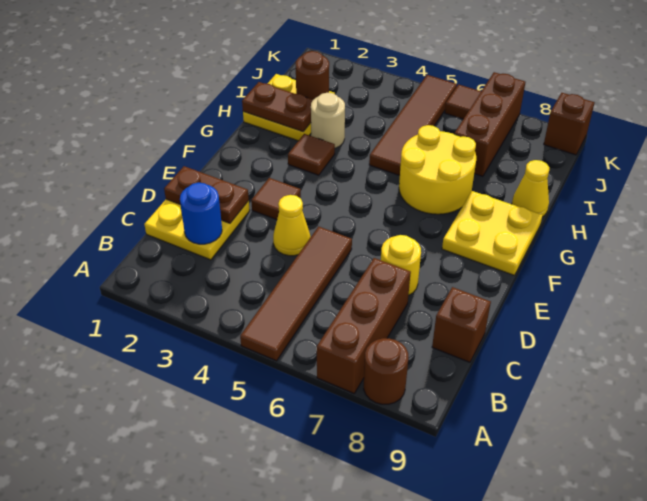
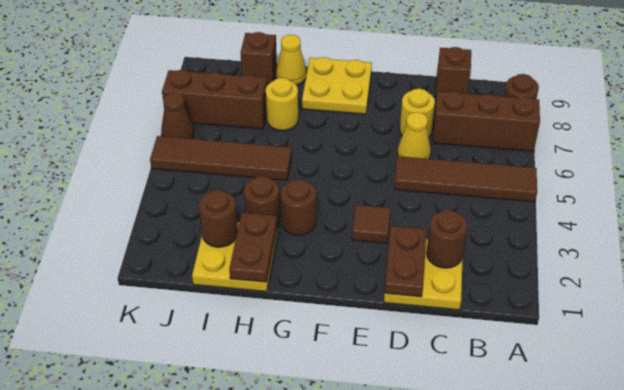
blue round brick C2 level 2 -> brown round brick C2 level 2
yellow cone D4 level 1 -> yellow cone D6 level 1
brown tile G3 level 1 -> brown round brick G3 level 1
yellow round brick G6:H7 level 1 -> yellow round brick H7 level 1
tan round brick H3 level 1 -> brown round brick H3 level 1
brown tile K6 level 1 -> brown cone K6 level 1
brown brick K9 level 1 -> brown brick I9 level 1

